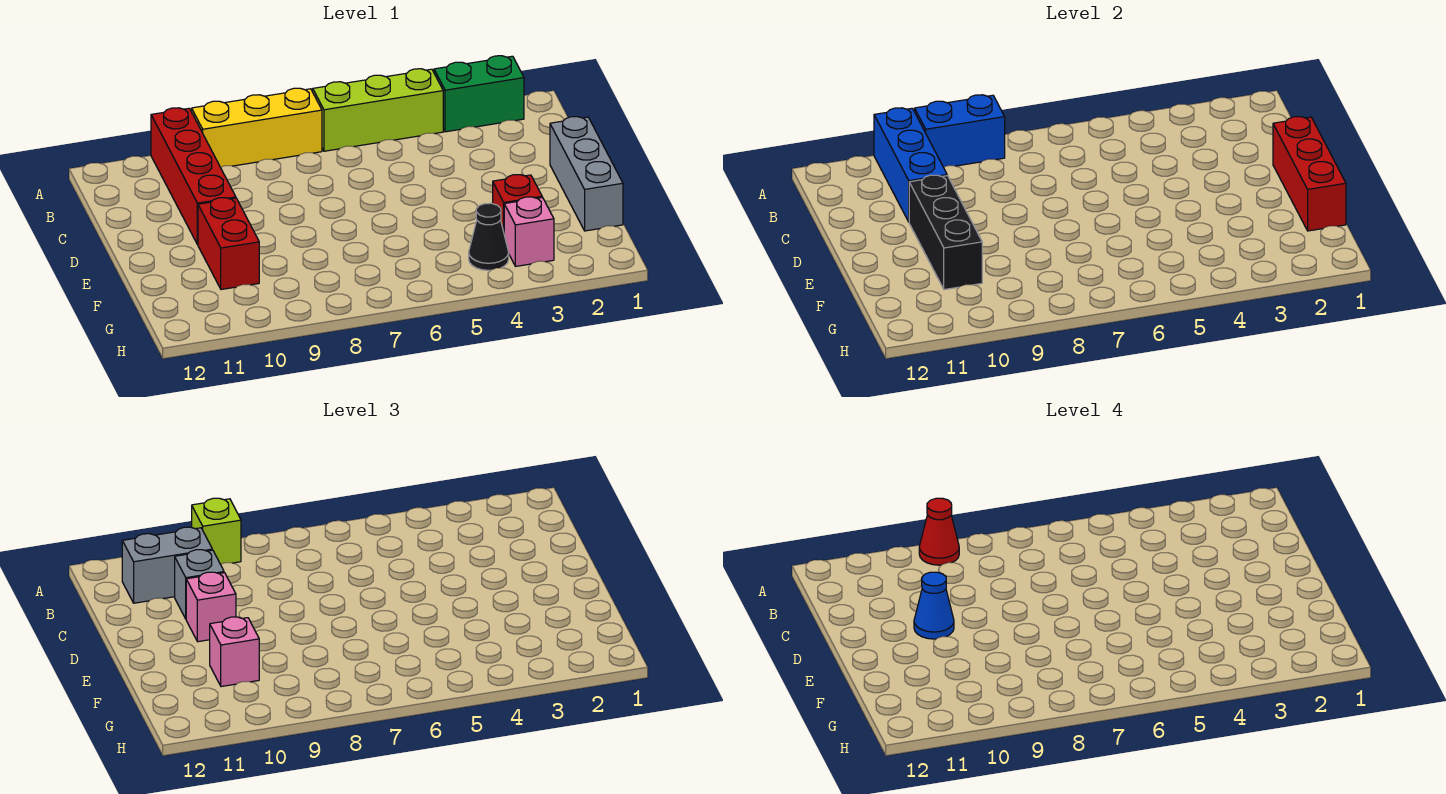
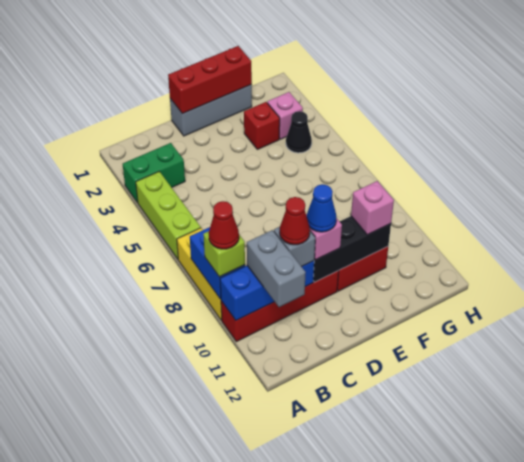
green brick A2:A3 level 1 -> green brick A3:B3 level 1
none -> red cone C10 level 4

